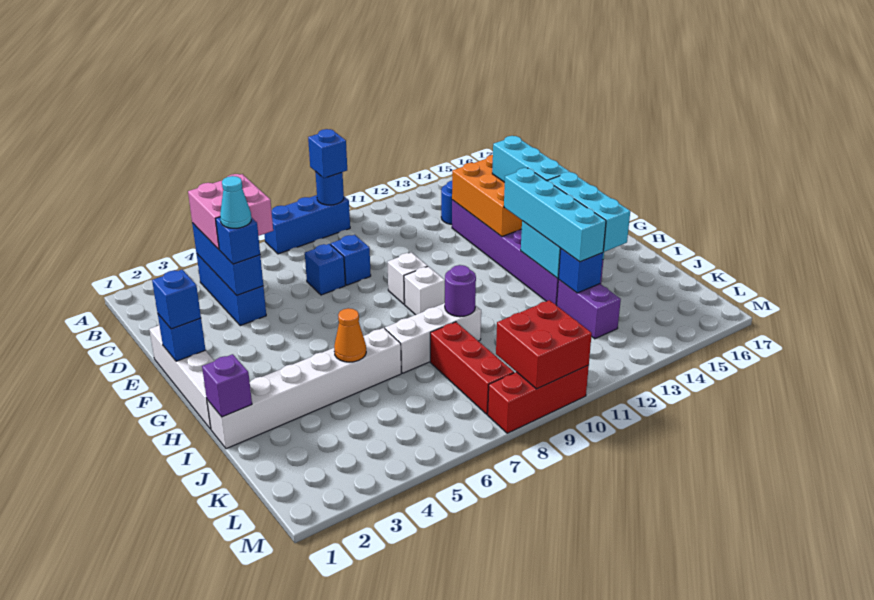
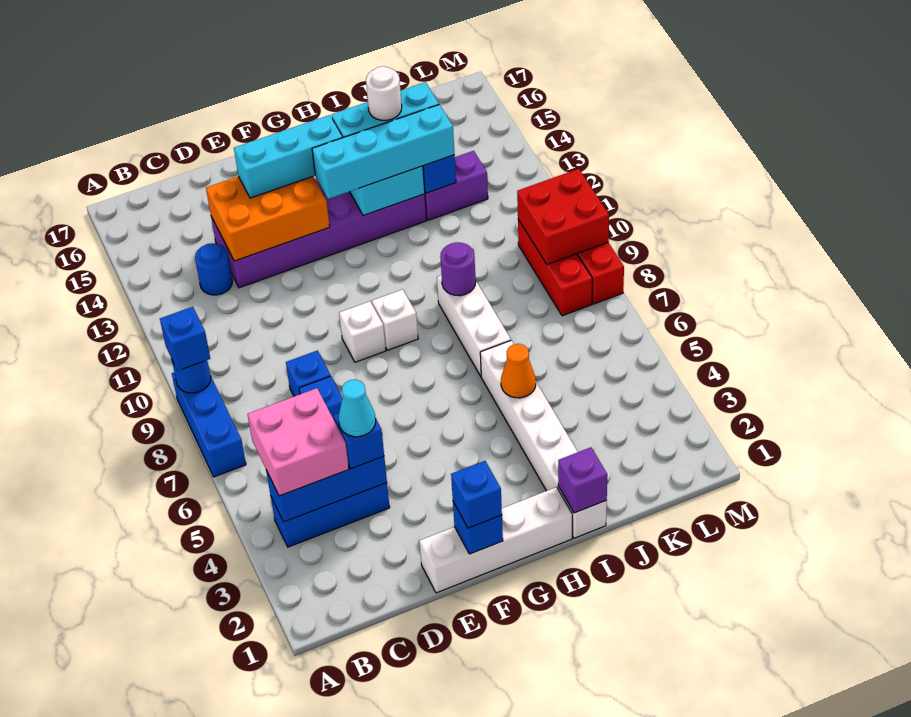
none -> white round brick I14 level 4
red brick J8:L8 level 1 -> red brick L8:L10 level 1

